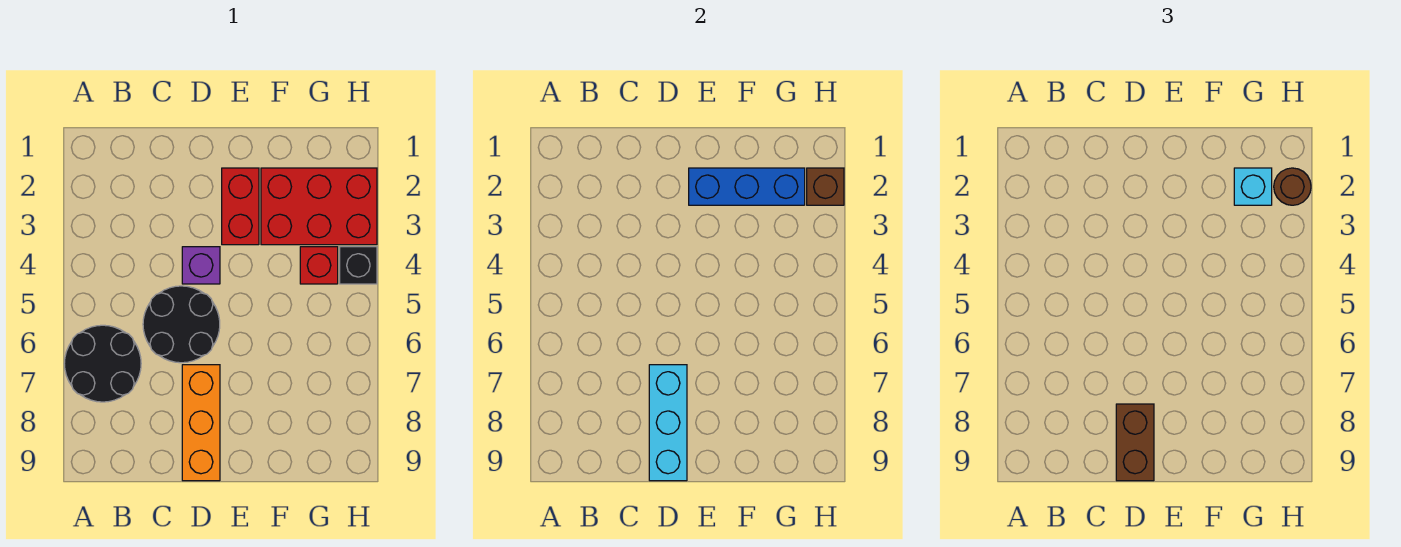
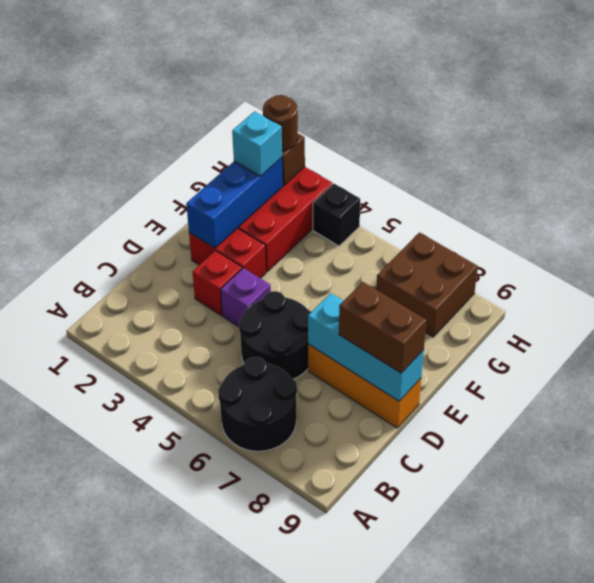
red brick G4 level 1 -> red brick D3 level 1
none -> brown brick G7:H8 level 1

